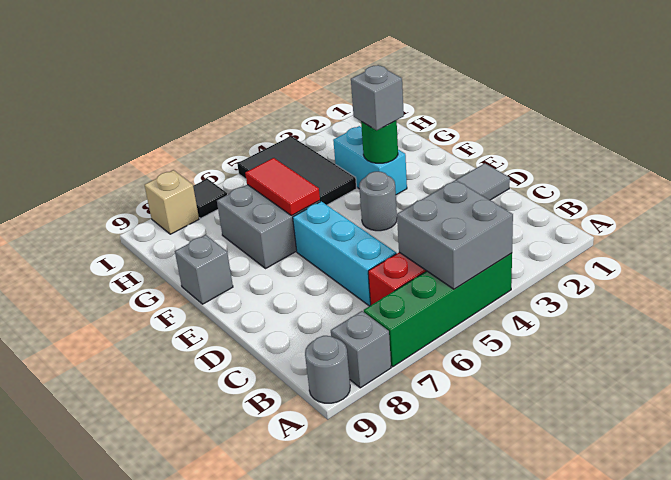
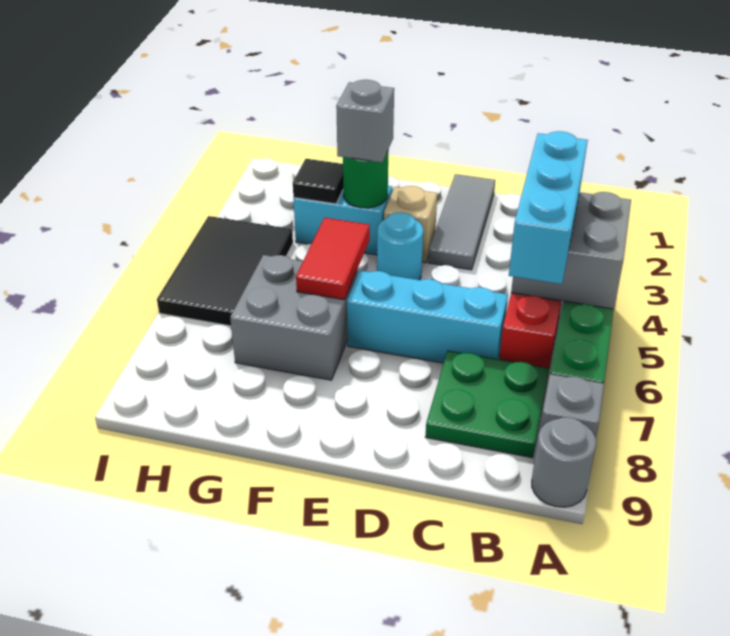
none -> cyan brick B4:B6 level 3
none -> green plate B7:C8 level 1
grey round brick E4 level 1 -> cyan round brick E4 level 1
red tile F6:G6 level 2 -> red tile F5:F6 level 2
grey brick F9 level 1 -> none
black tile G4:I5 level 1 -> black tile H4:I6 level 1
black tile I7 level 1 -> black tile G3 level 2
tan brick I8 level 1 -> tan brick E3 level 1

